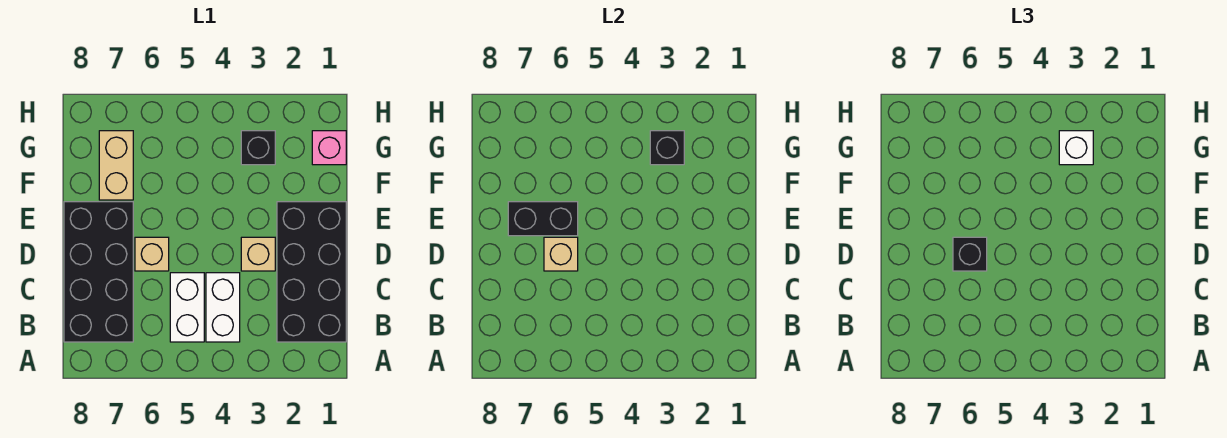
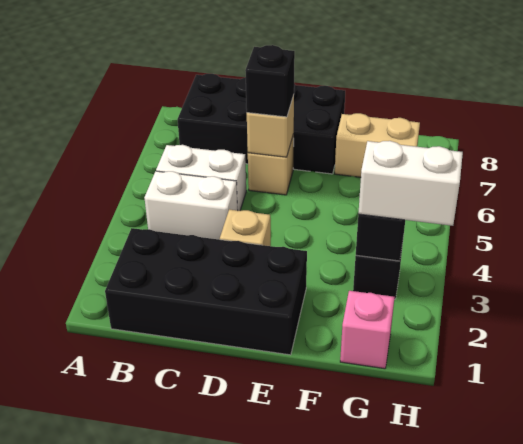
black brick E6:E7 level 2 -> none
white brick G3 level 3 -> white brick G3:H3 level 3

